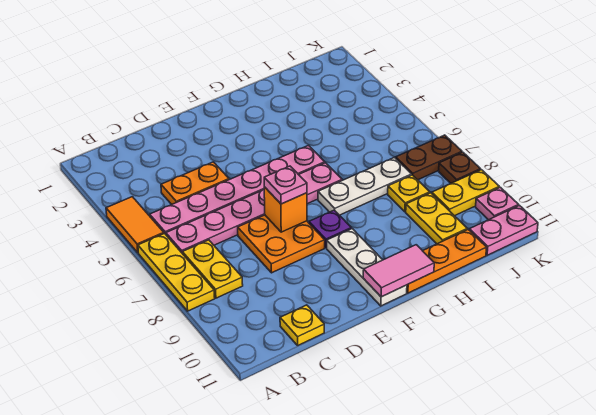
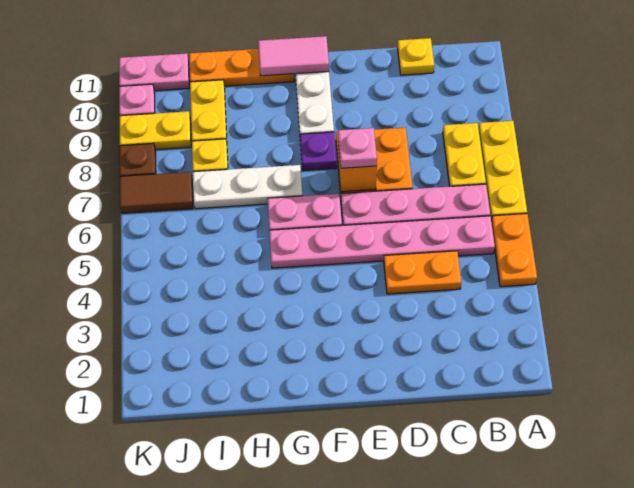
orange tile A4:A5 level 1 -> orange plate A4:A5 level 1
brown plate J7:K7 level 1 -> brown tile J7:K7 level 1

